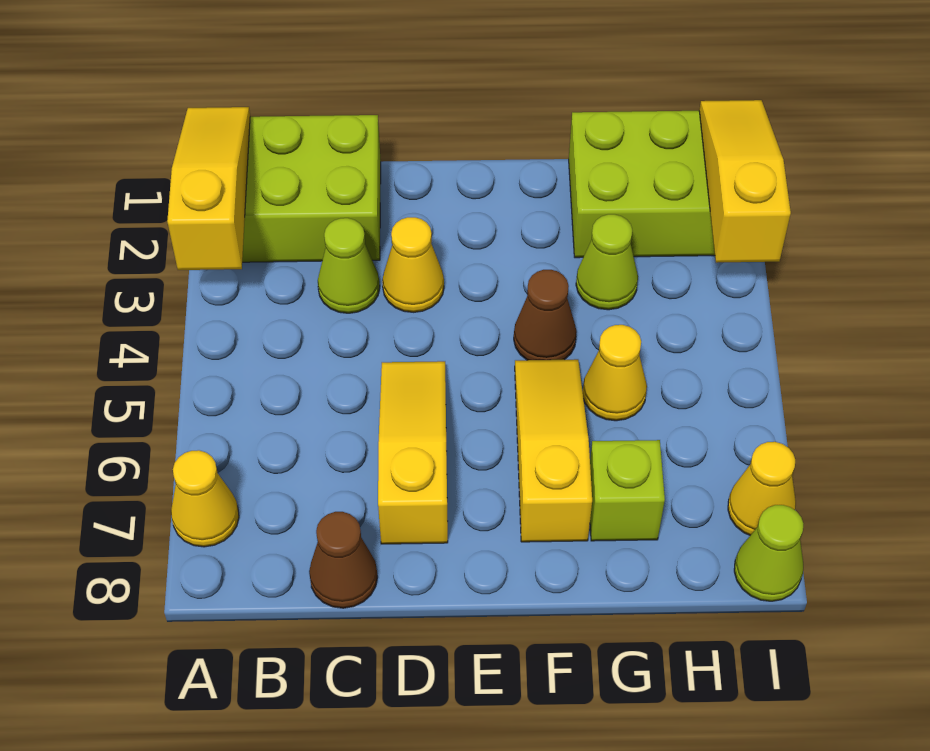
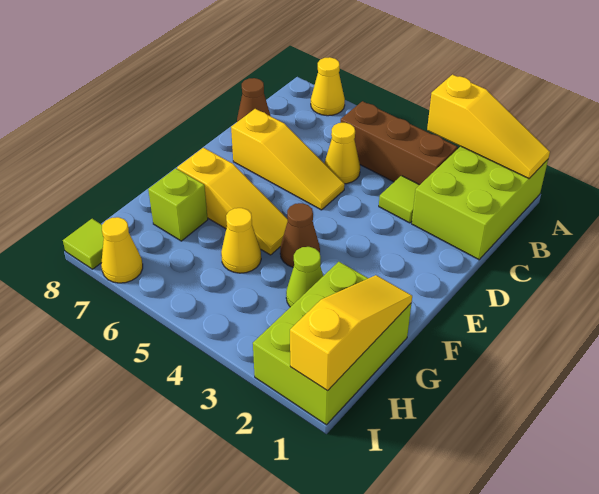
none -> brown brick B3:B5 level 1
lime cone C3 level 1 -> lime tile C3 level 1
yellow cone D3 level 1 -> yellow cone C5 level 1
yellow slope I1:I3 level 2 top 3 -> yellow slope G1:I1 level 2 top I
lime cone I8 level 1 -> lime tile I8 level 1

